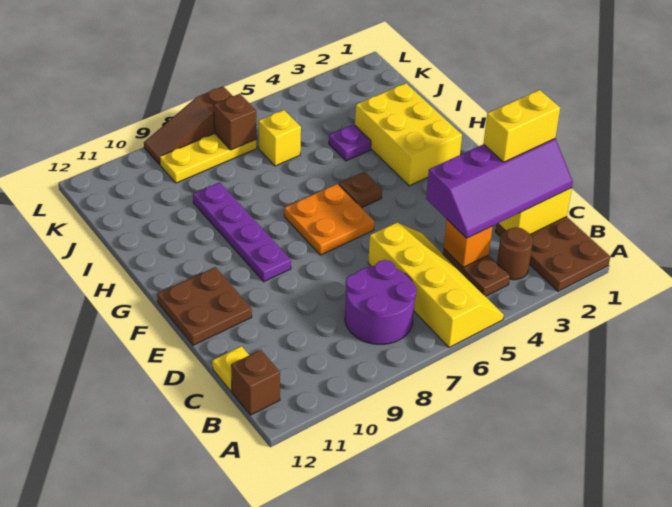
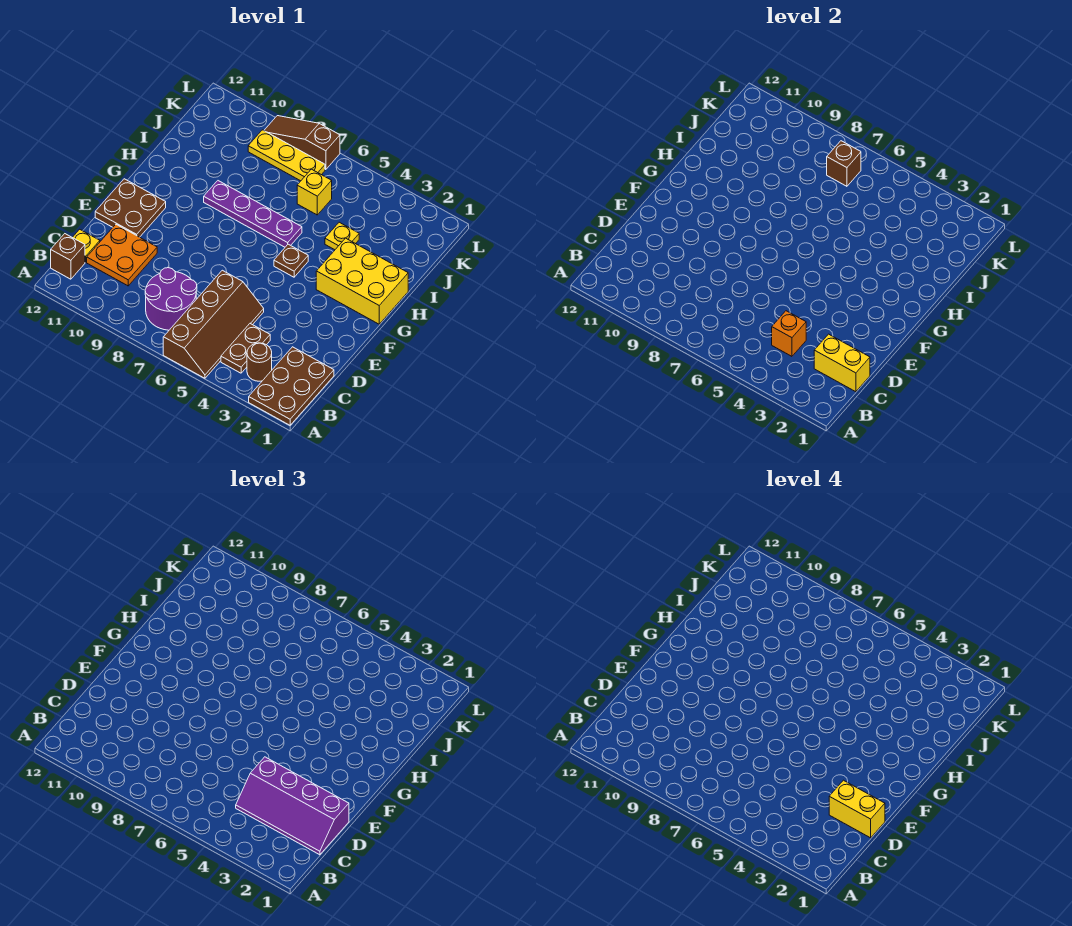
yellow slope A5:D6 level 1 top 6 -> brown slope A5:D6 level 1 top 6
orange plate F6:G7 level 1 -> orange plate C10:D11 level 1
purple plate F9:I9 level 1 -> purple plate H6:H9 level 1
yellow brick G2:I3 level 1 -> yellow brick G1:H3 level 1
purple plate I4 level 1 -> yellow plate I4 level 1

